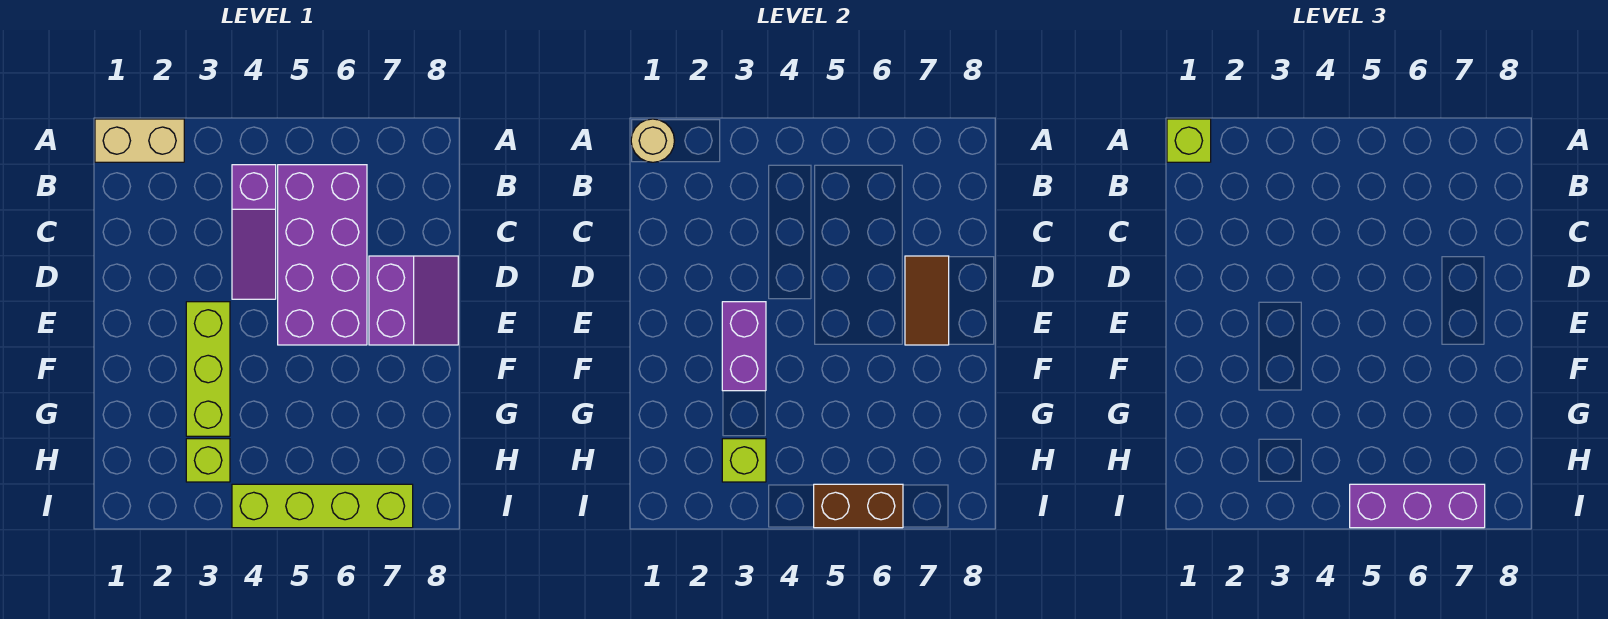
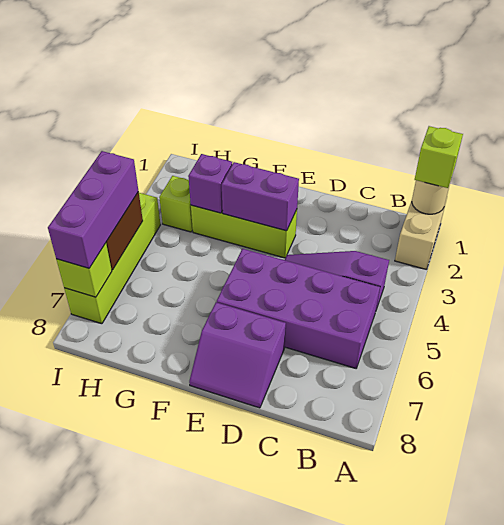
brown tile D7:E7 level 2 -> none
none -> purple brick G3 level 2
lime brick H3 level 2 -> lime brick I7 level 2

